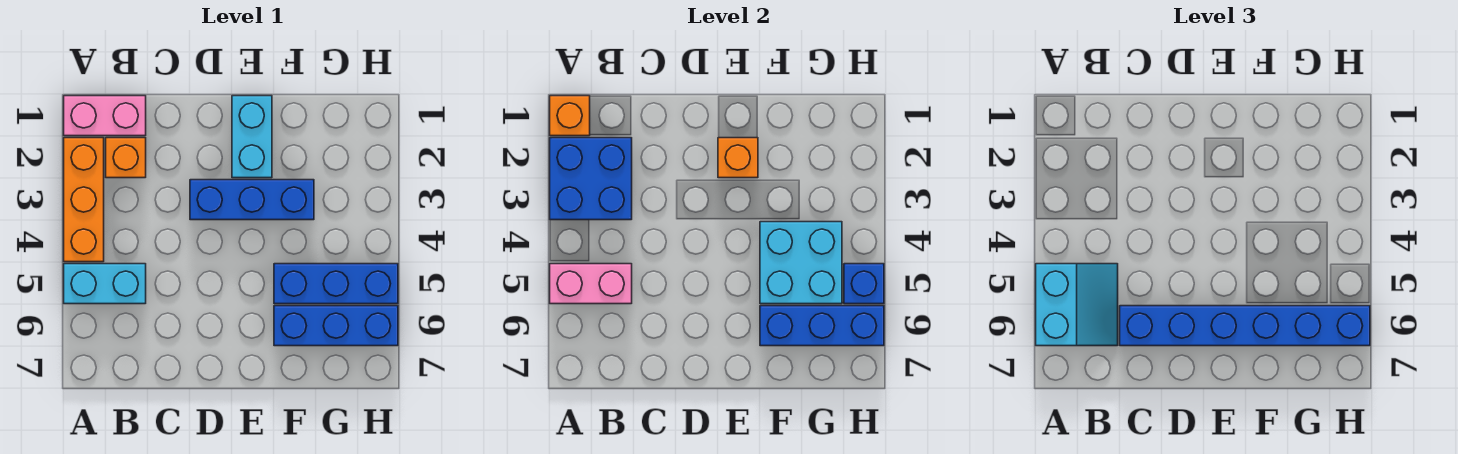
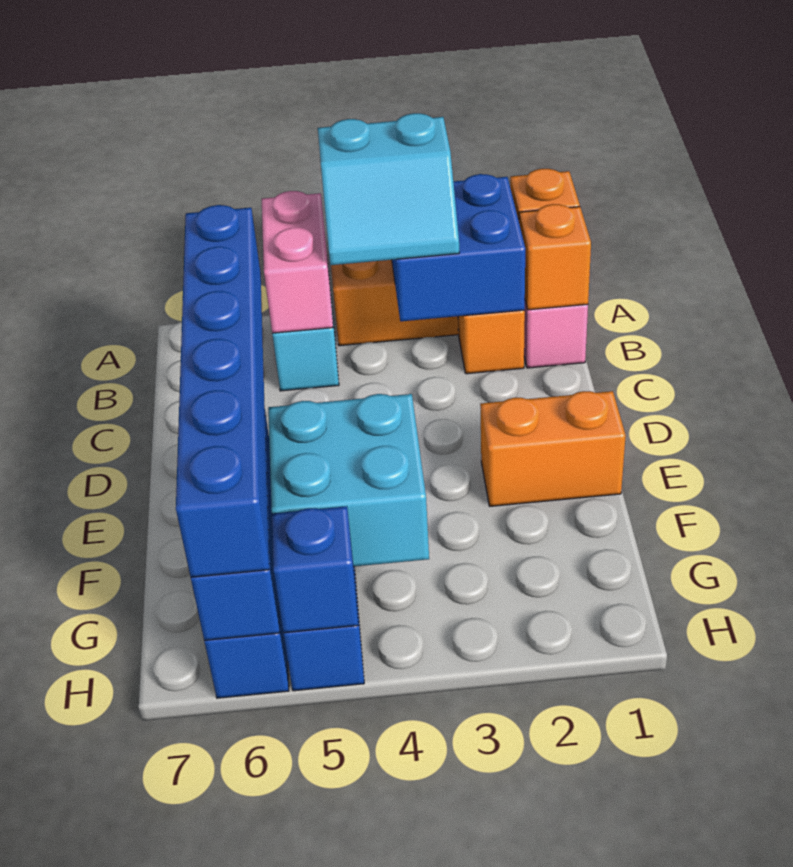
cyan slope A5:B6 level 3 top A -> cyan slope A3:B4 level 3 top A
blue brick D3:F3 level 1 -> none
cyan brick E1:E2 level 1 -> orange brick E1:E2 level 1
orange brick E2 level 2 -> orange brick B1 level 2

